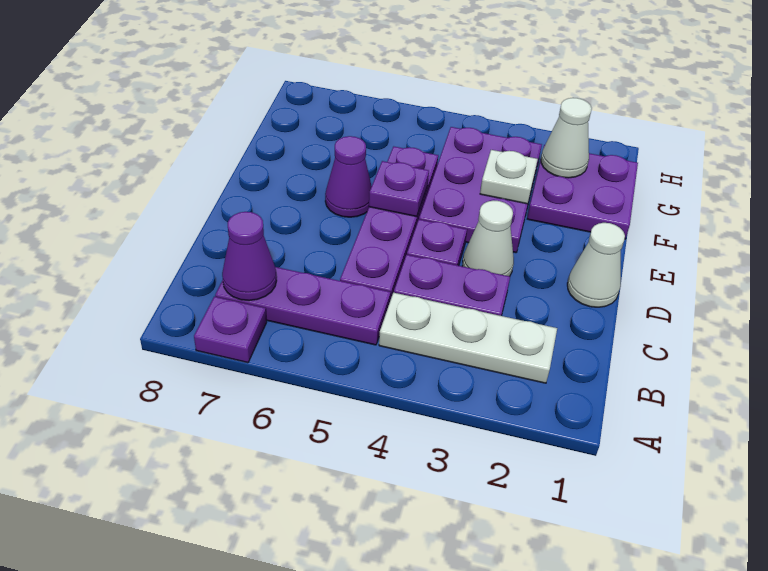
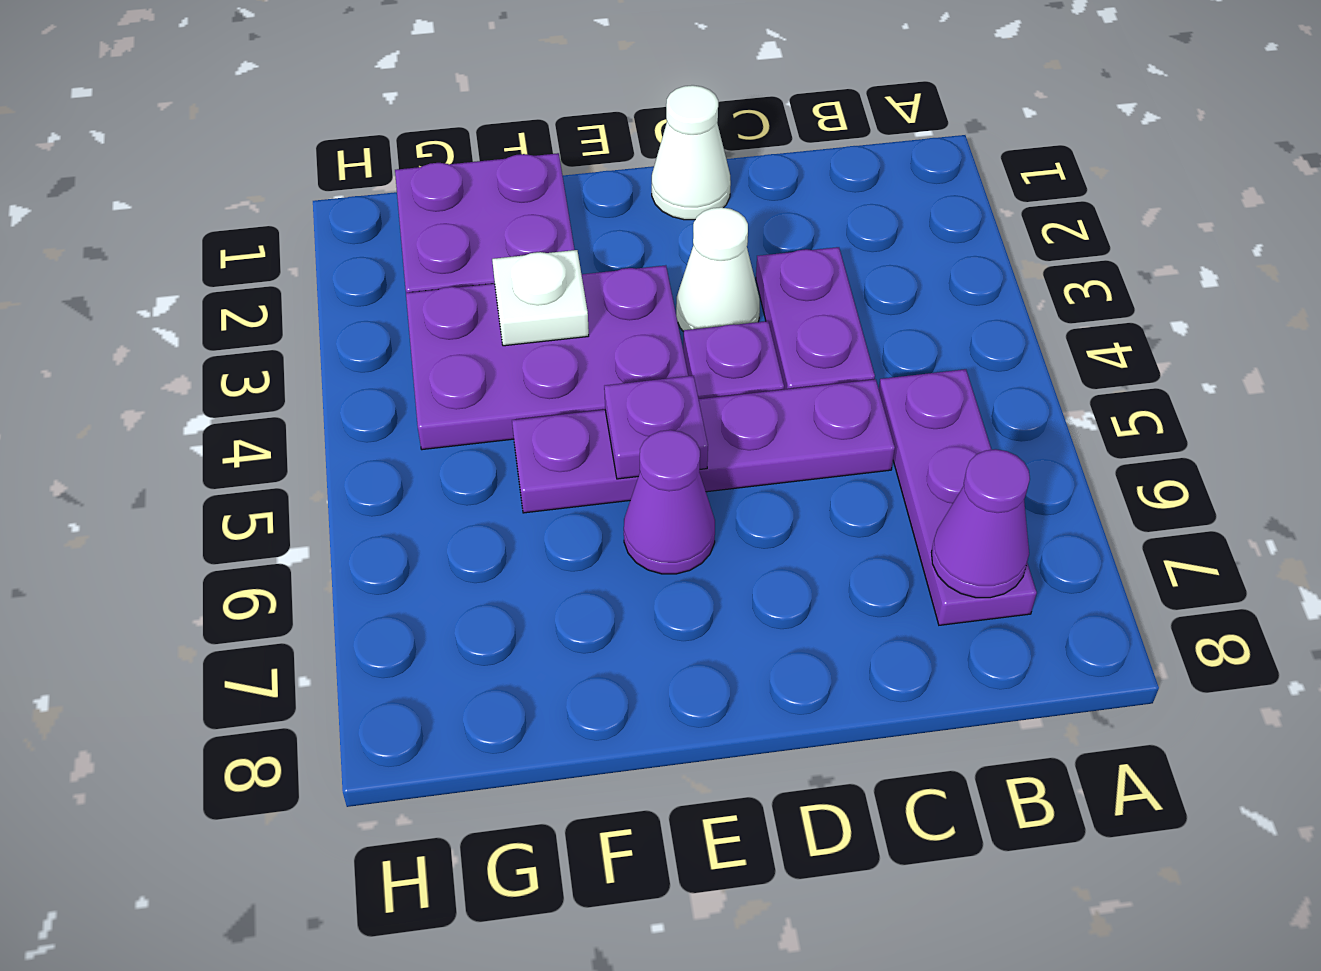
purple plate A7 level 1 -> none
white plate B2:B4 level 1 -> none
white cone G2 level 2 -> none

